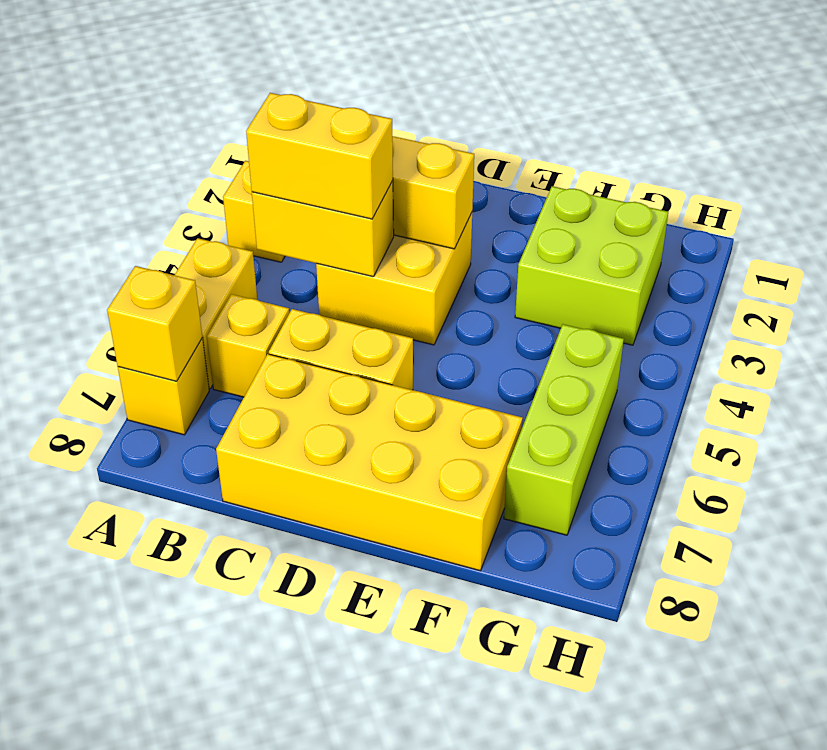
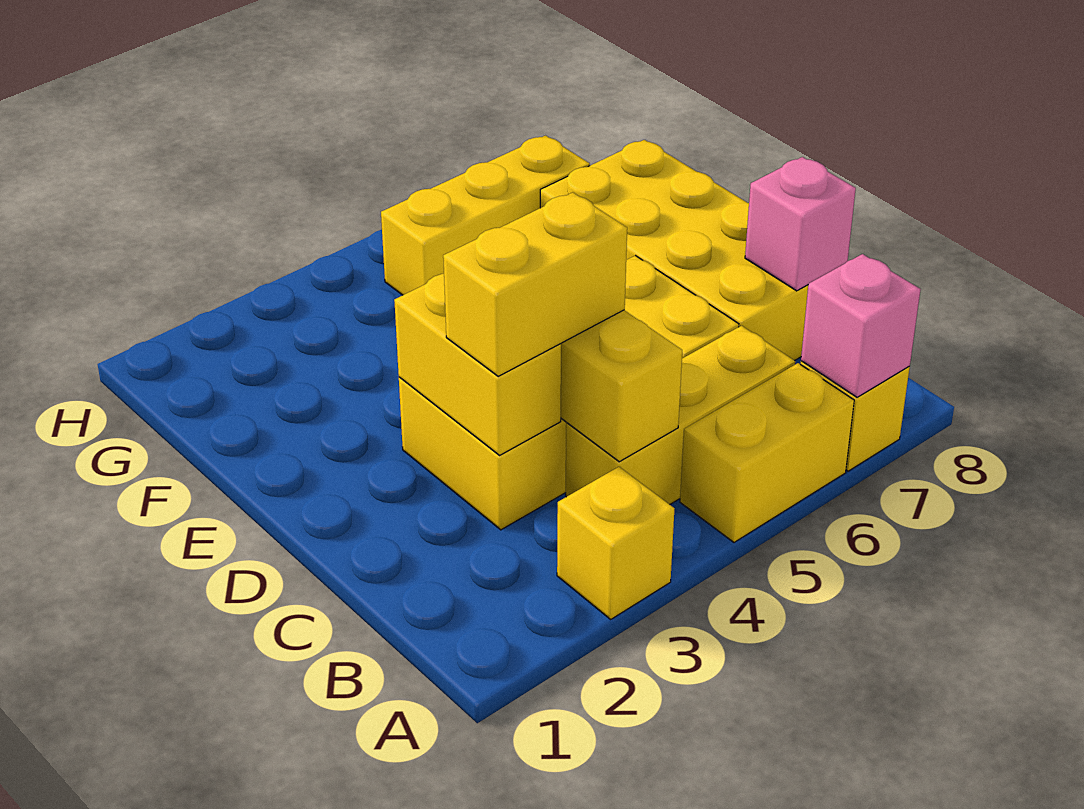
yellow brick A7 level 2 -> pink brick A7 level 2
yellow brick B4:C4 level 3 -> yellow brick C3:C4 level 3
yellow brick B6 level 1 -> yellow brick B4:B6 level 1
none -> pink brick C8 level 2
lime brick F2:G3 level 1 -> none
lime brick G5:G7 level 1 -> yellow brick G5:G7 level 1

